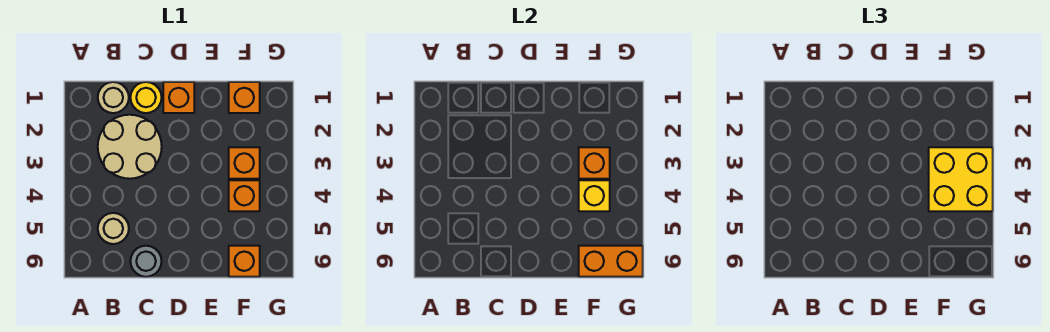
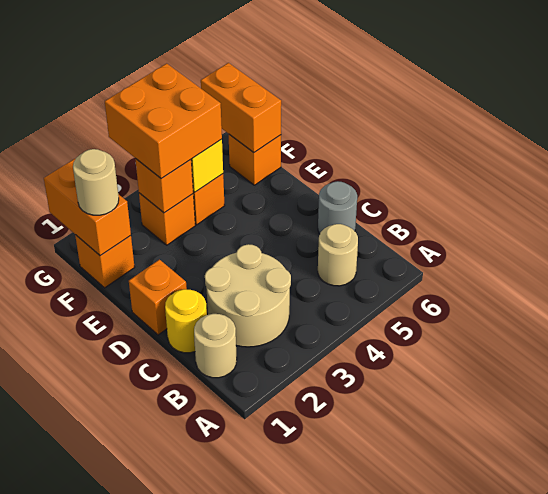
none -> orange brick F1:G1 level 2
none -> tan round brick F1 level 3
yellow brick F3:G4 level 3 -> orange brick F3:G4 level 3

